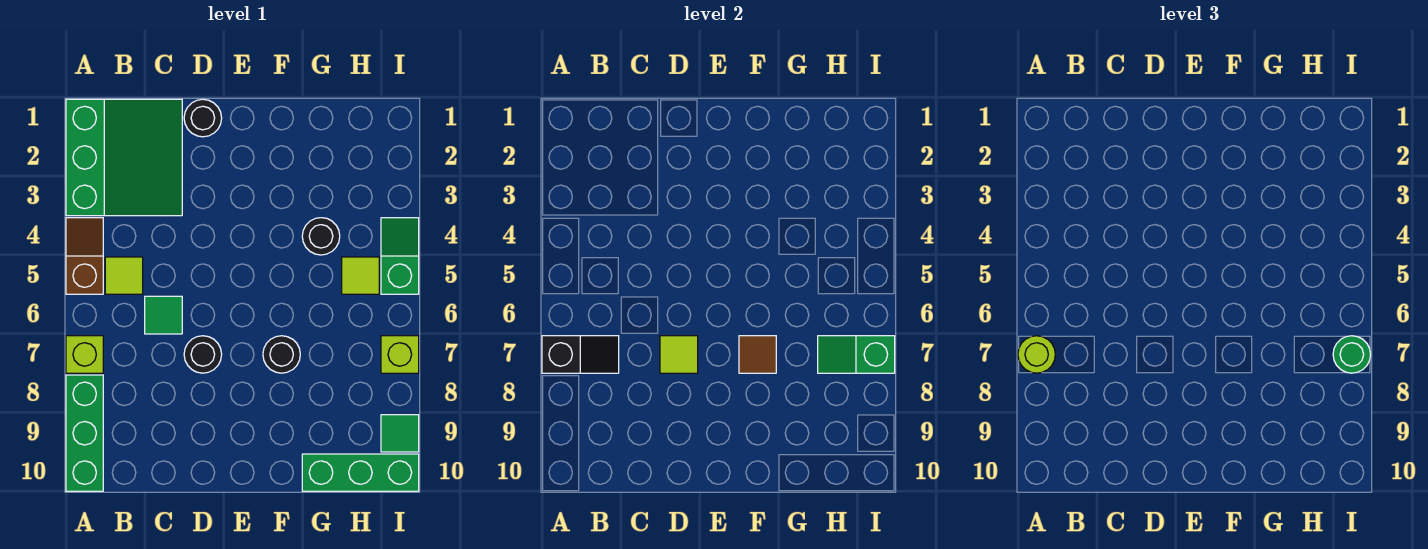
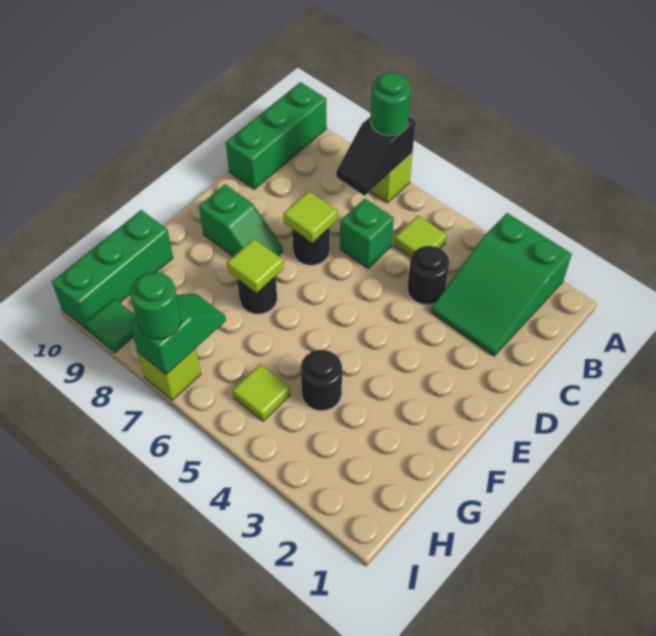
green slope A1:C3 level 1 top A -> green slope A2:C3 level 1 top A
brown slope A4:A5 level 1 top 5 -> none
lime round brick A7 level 3 -> green round brick A7 level 3
green brick A8:A10 level 1 -> green brick A10:C10 level 1
green tile C6 level 1 -> green brick C6 level 1
black round brick D1 level 1 -> black round brick C4 level 1
brown tile F7 level 2 -> lime tile F7 level 2
green slope I4:I5 level 1 top 5 -> green slope E8:E9 level 1 top 9

